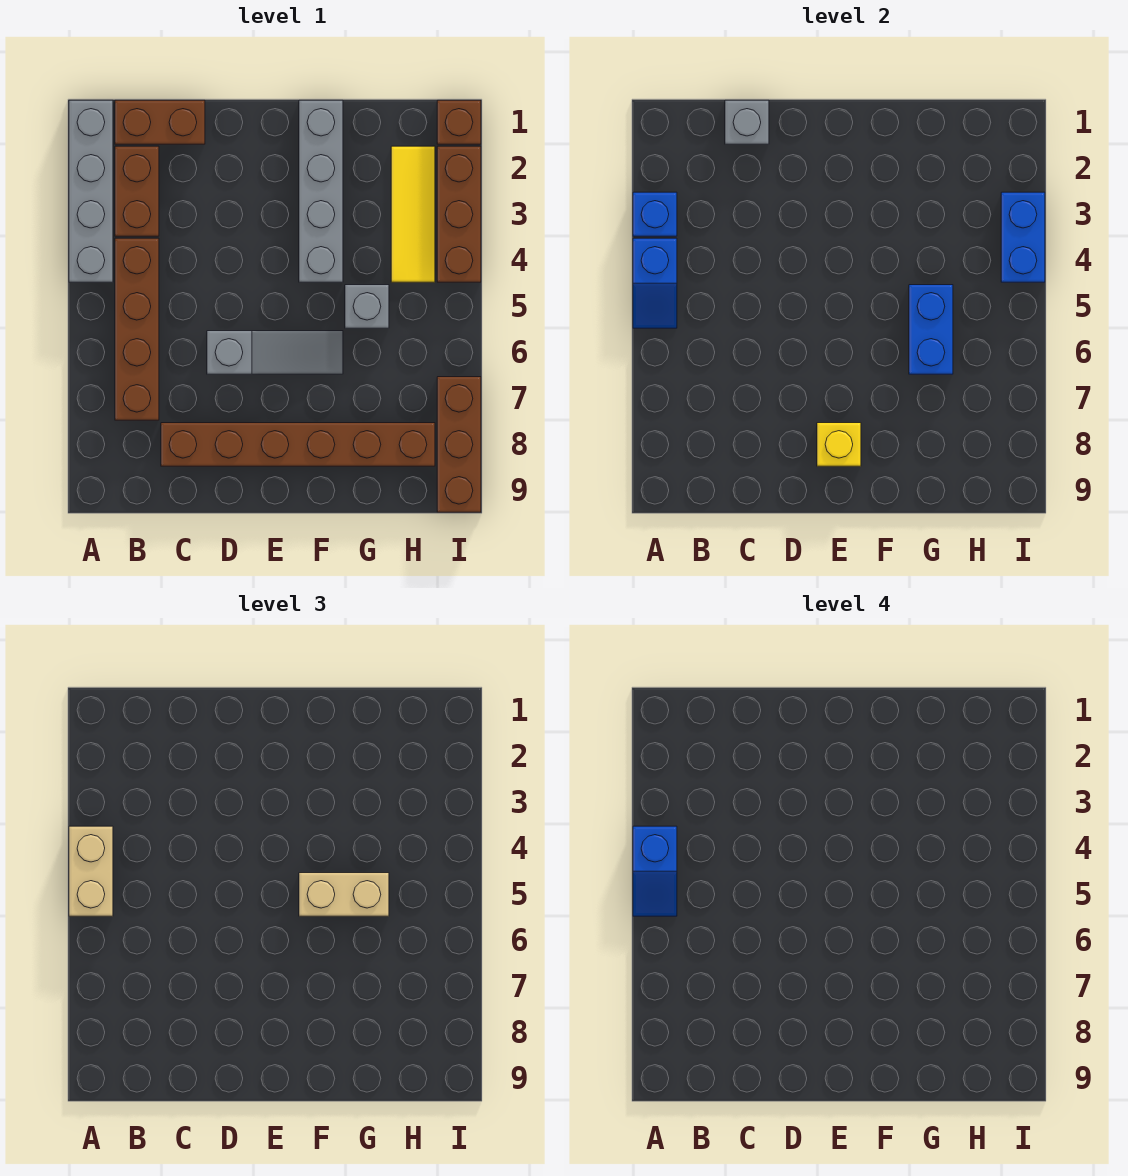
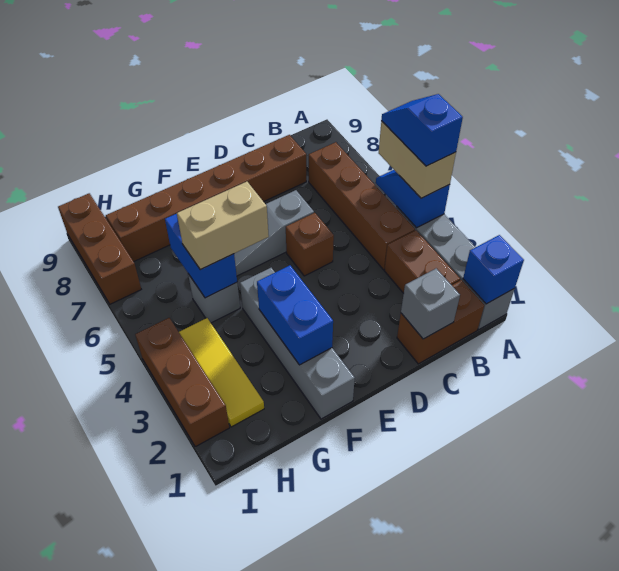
blue brick A3 level 2 -> blue brick A1 level 2
yellow brick E8 level 2 -> none
brown brick I1 level 1 -> brown brick D5 level 1
blue brick I3:I4 level 2 -> blue brick F2:F3 level 2

